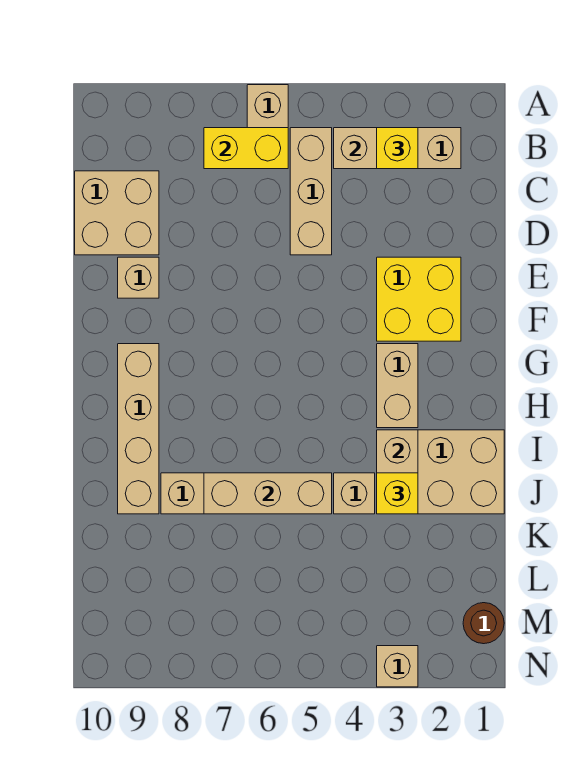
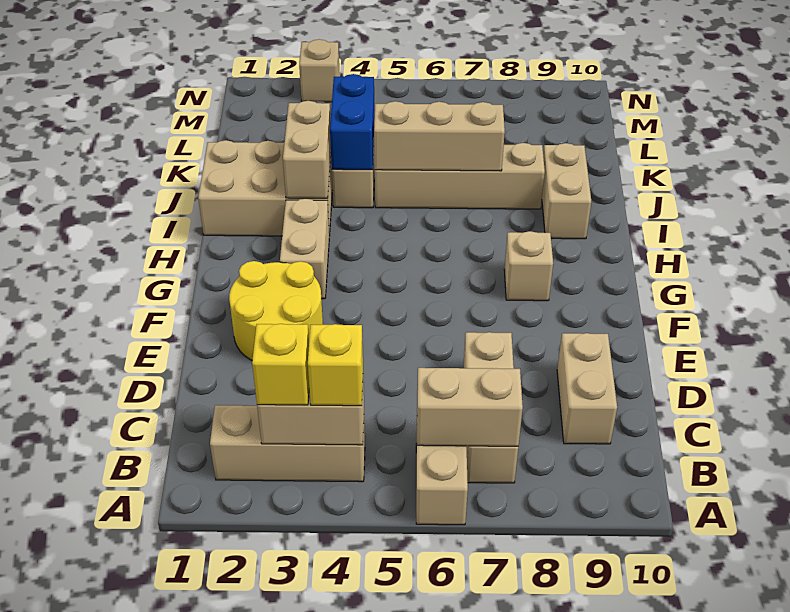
tan brick B5:D5 level 1 -> tan brick B7:D7 level 1
yellow brick B6:B7 level 2 -> tan brick B6:B7 level 2
tan brick C9:D10 level 1 -> tan brick C9:D9 level 1
yellow brick E2:F3 level 1 -> yellow round brick E2:F3 level 1
tan brick E9 level 1 -> tan brick G8 level 1
tan brick G9:J9 level 1 -> tan brick I9:J9 level 1
yellow brick J3 level 3 -> yellow brick B4 level 3
none -> blue brick J4:K4 level 2
brown round brick M1 level 1 -> none

